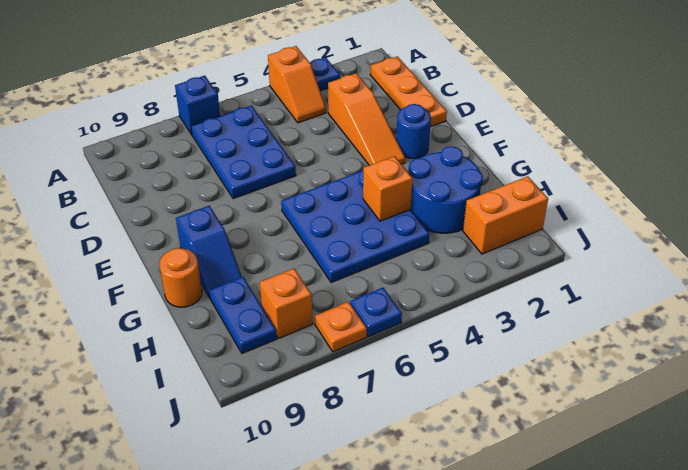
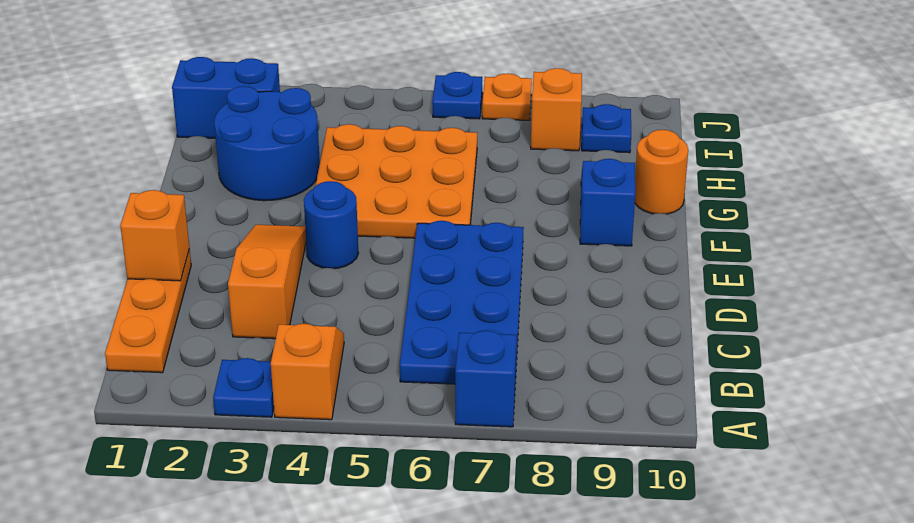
blue plate B6:D7 level 1 -> blue plate B6:E7 level 1
blue round brick E2 level 1 -> blue round brick E4 level 1
blue plate F4:H6 level 1 -> orange plate F4:H6 level 1
orange brick G4 level 2 -> orange brick D1 level 2
blue plate H9:I9 level 1 -> blue plate I9 level 1
orange brick I1:I2 level 1 -> blue brick I1:I2 level 1

